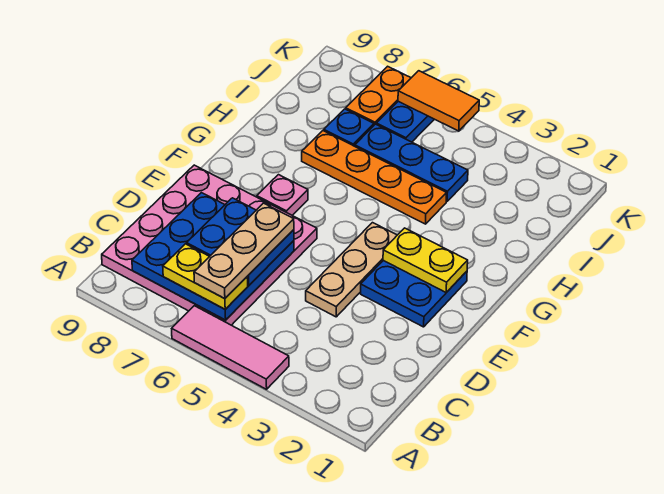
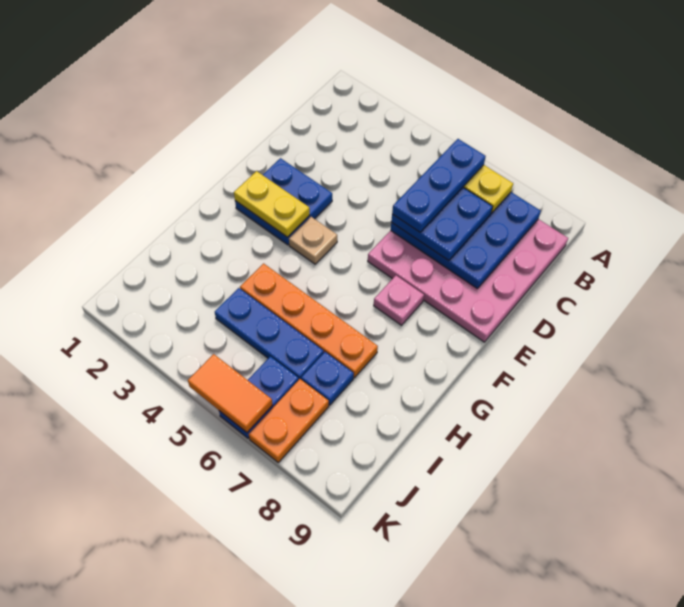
pink tile A4:A6 level 1 -> none
tan plate B6:D6 level 4 -> blue plate B6:D6 level 4
tan plate D4:F4 level 1 -> tan plate F4 level 1

